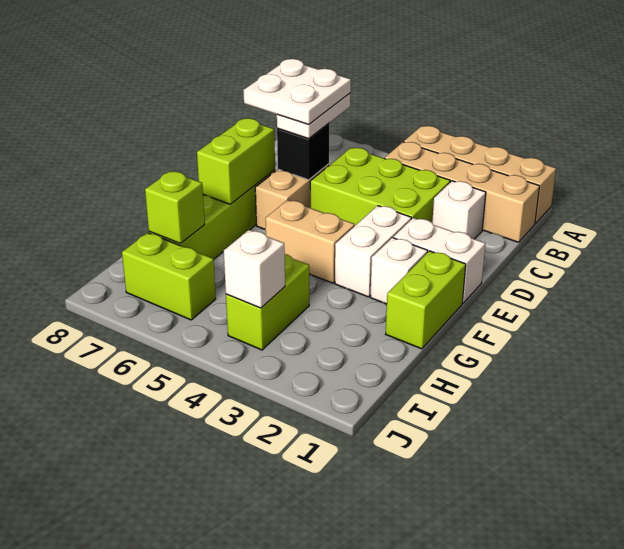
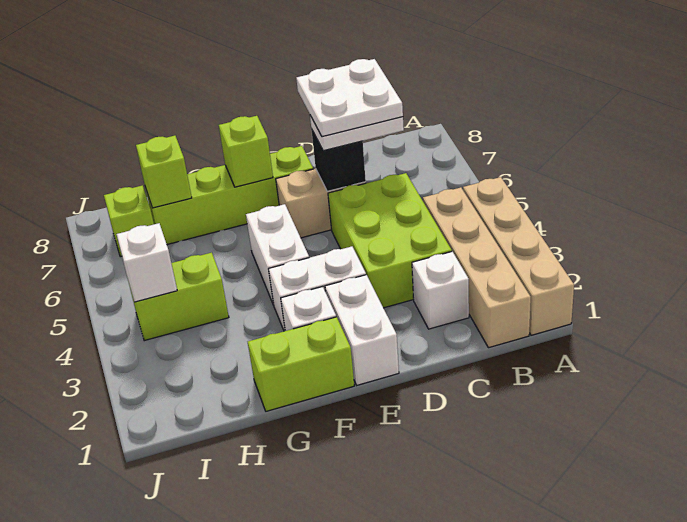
lime brick E7:F7 level 2 -> lime brick F7 level 2
tan brick F4:F5 level 1 -> white brick F4:F5 level 1
lime brick I6:I7 level 1 -> lime brick I7 level 1

